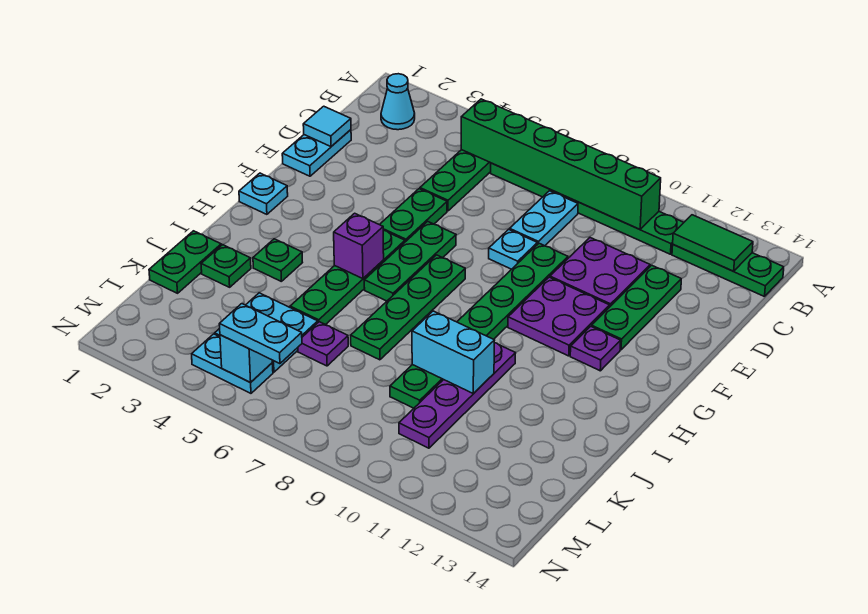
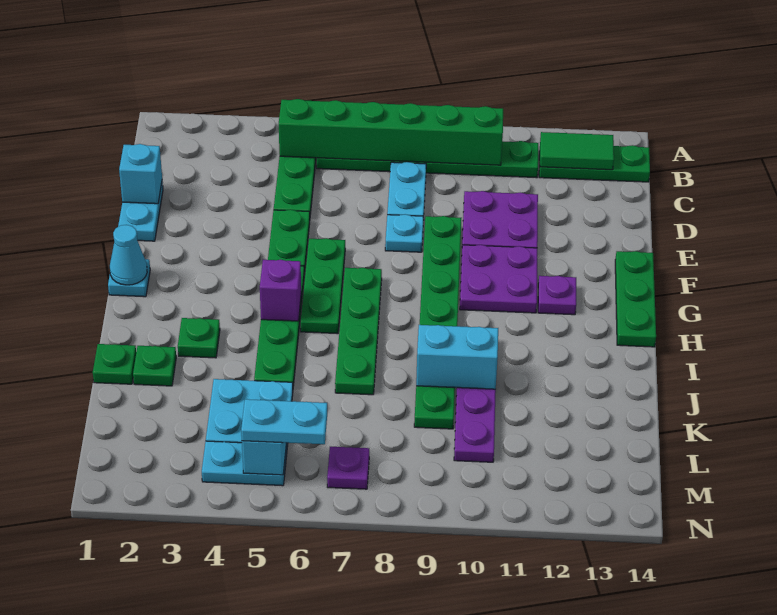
cyan cone B2 level 1 -> cyan cone G1 level 2
cyan tile D1 level 2 -> cyan brick D1 level 2
green plate D12:F12 level 1 -> green plate F14:H14 level 1
green plate J1:K1 level 1 -> green plate J1 level 1
purple plate K6 level 1 -> purple plate M7 level 1

